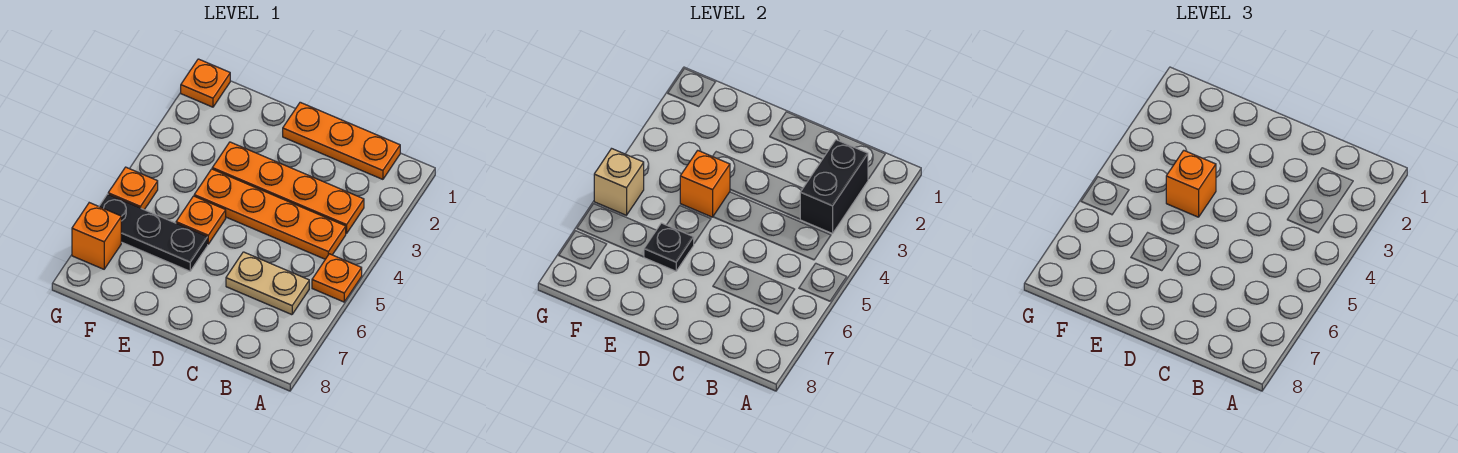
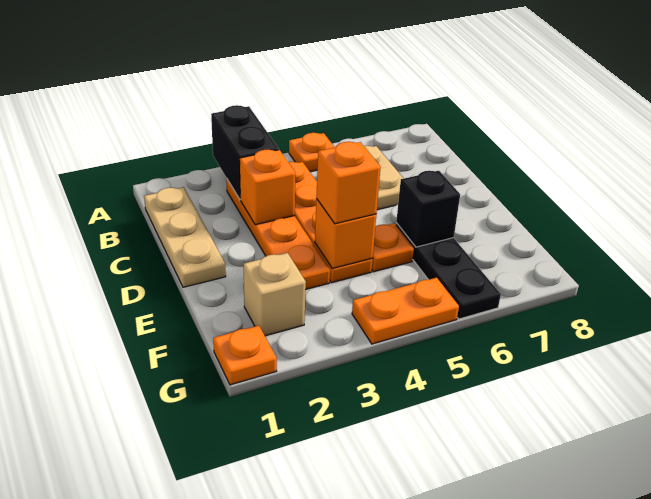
orange plate B1:D1 level 1 -> tan plate B1:D1 level 1
black brick B2:B3 level 2 -> black brick A3:B3 level 2
black plate E6 level 2 -> black brick E6 level 2
orange plate G5 level 1 -> orange plate G4:G5 level 1
tan brick G5 level 2 -> tan brick F2 level 1
orange brick G7 level 1 -> orange brick C3 level 2

